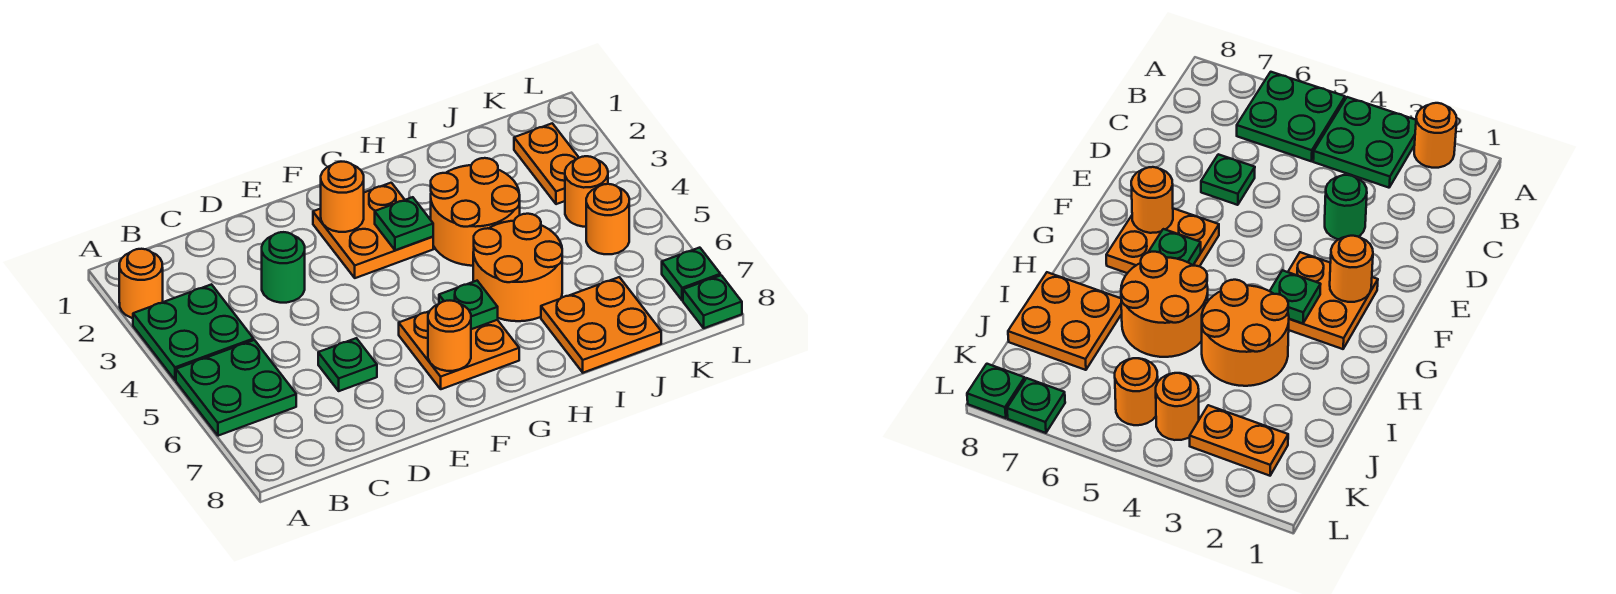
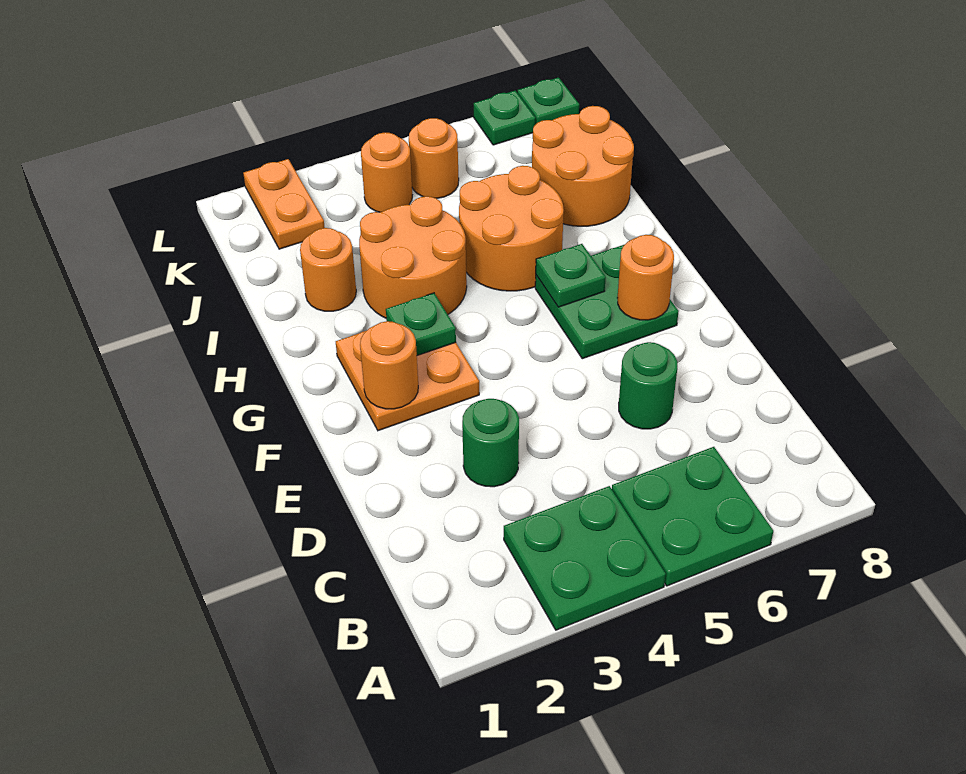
orange round brick A2 level 1 -> orange round brick I2 level 1
green plate D6 level 1 -> green round brick D6 level 1
orange plate F6:G7 level 1 -> green plate F6:G7 level 1
orange plate I7:J8 level 1 -> orange round brick I7:J8 level 1
orange plate K2:K3 level 1 -> orange plate K2:L2 level 1

